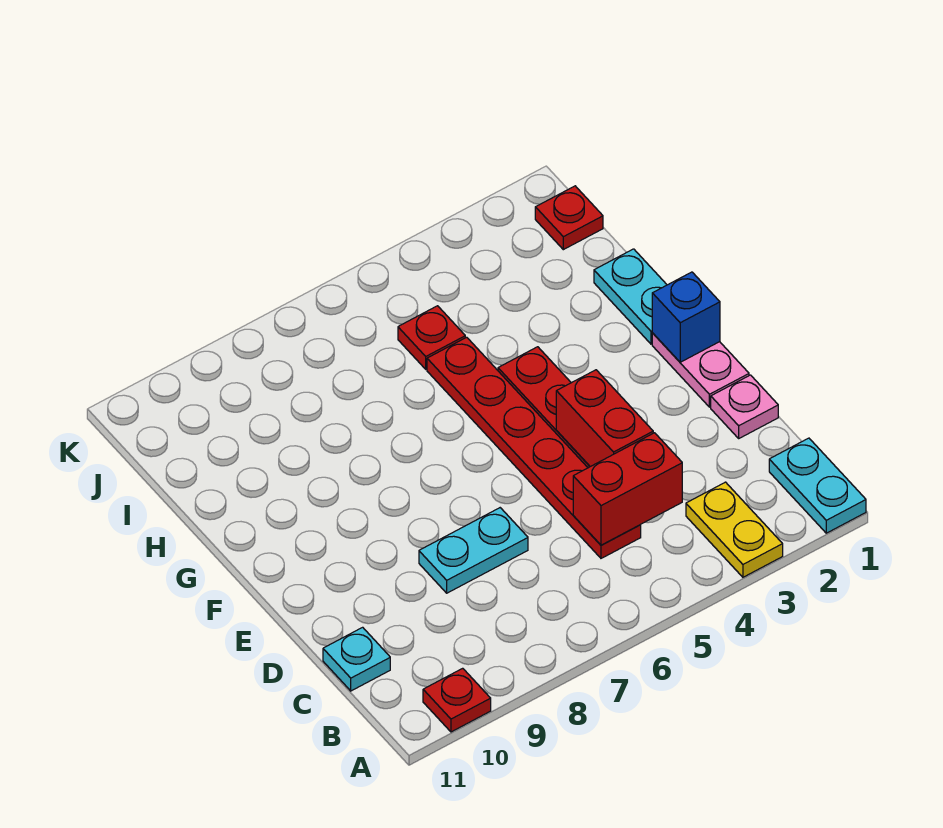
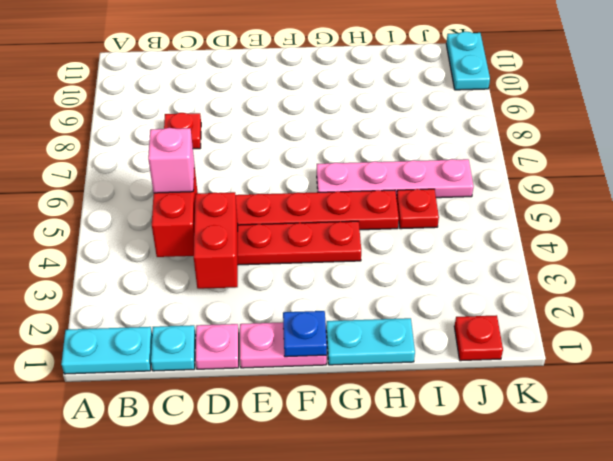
yellow plate A3:B3 level 1 -> none
red plate A10 level 1 -> red plate C8 level 1
none -> pink brick C5 level 3
cyan plate C11 level 1 -> cyan plate C1 level 1
red brick D4:E4 level 2 -> red brick D3:D4 level 2
cyan plate D7:D8 level 1 -> cyan plate K10:K11 level 1
blue brick F1 level 2 -> blue plate F1 level 2
none -> pink plate G6:J6 level 1

